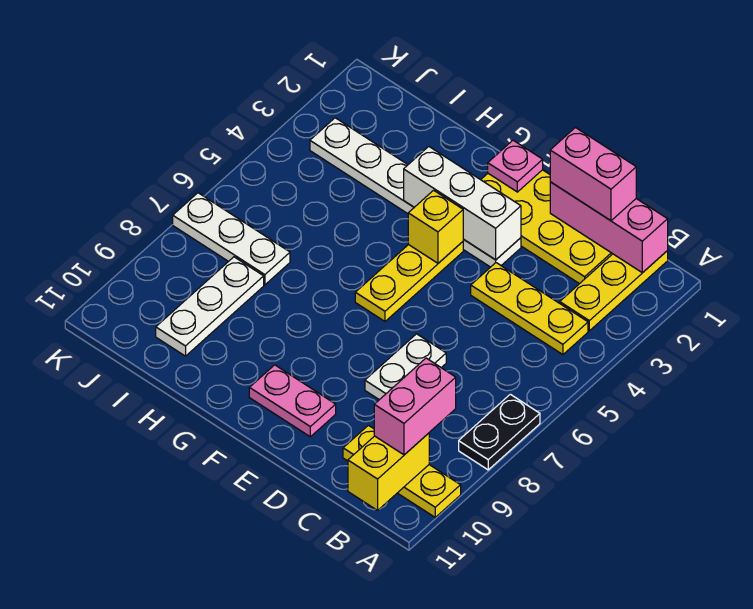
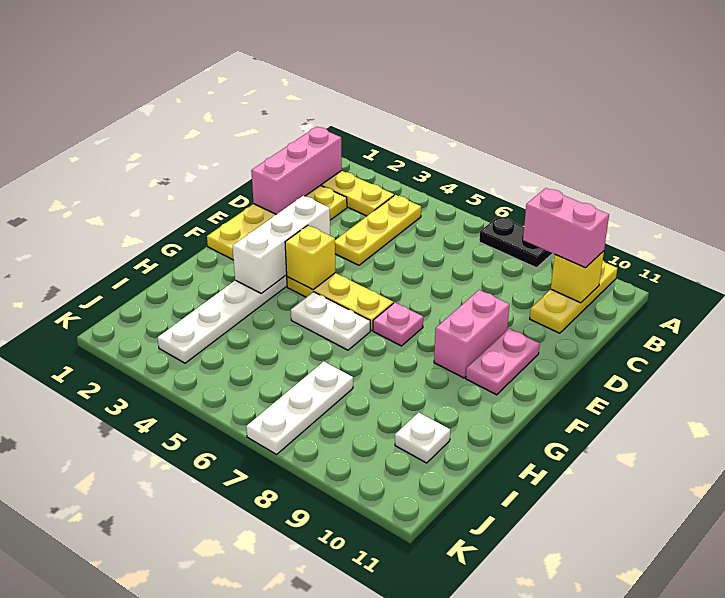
yellow brick B10:B11 level 2 -> yellow brick B10 level 2
pink brick C1:D1 level 3 -> pink brick E9:F9 level 1
white plate D7:D8 level 1 -> white plate G5:G6 level 1
pink plate F1 level 2 -> pink plate F7 level 1
white plate I8:I10 level 1 -> white plate I10 level 1

